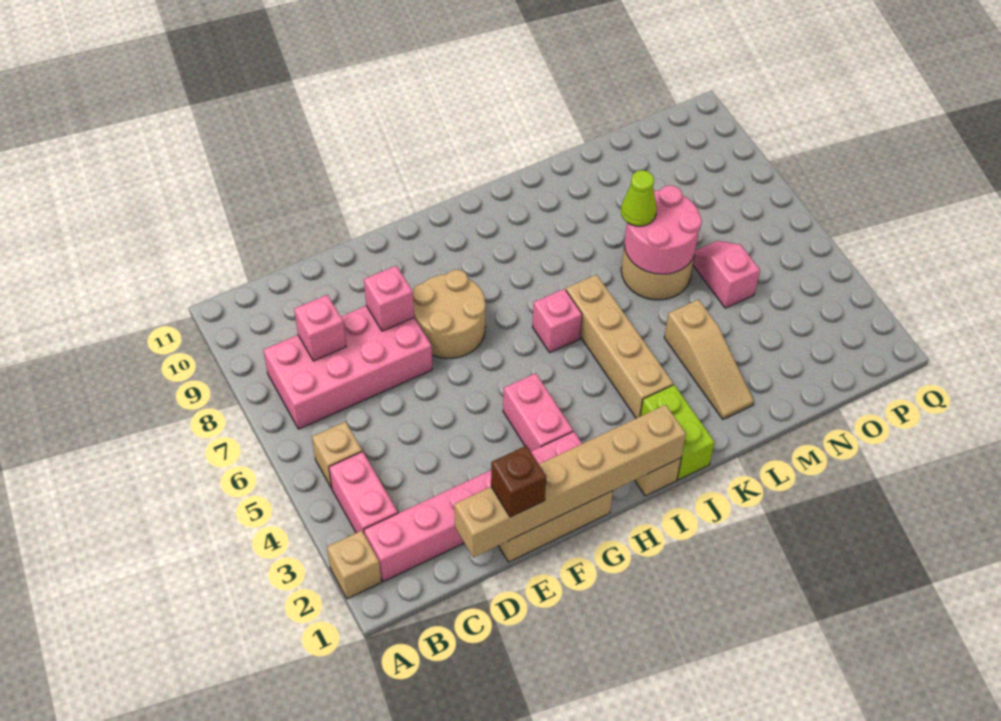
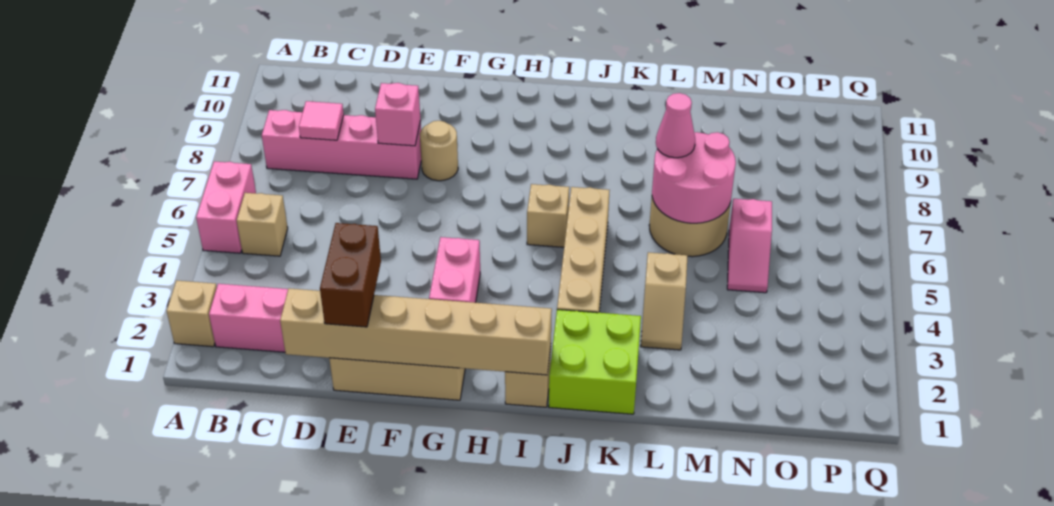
pink brick B3:B4 level 1 -> pink brick A5:A6 level 1
pink brick B7:E8 level 1 -> pink brick B8:E8 level 1
pink brick C8 level 2 -> pink tile C8 level 2
brown brick E1 level 3 -> brown brick E1:E2 level 3
tan round brick F7:G8 level 1 -> tan round brick F8 level 1
pink brick I6 level 1 -> tan brick I6 level 1
lime brick J1:J2 level 1 -> lime brick J1:K2 level 1
tan slope L2:L4 level 1 top 4 -> tan slope L3:L4 level 1 top 4
lime cone L7 level 3 -> pink cone L7 level 3
pink slope N5:N6 level 1 top 5 -> pink slope N5:N6 level 1 top 6

